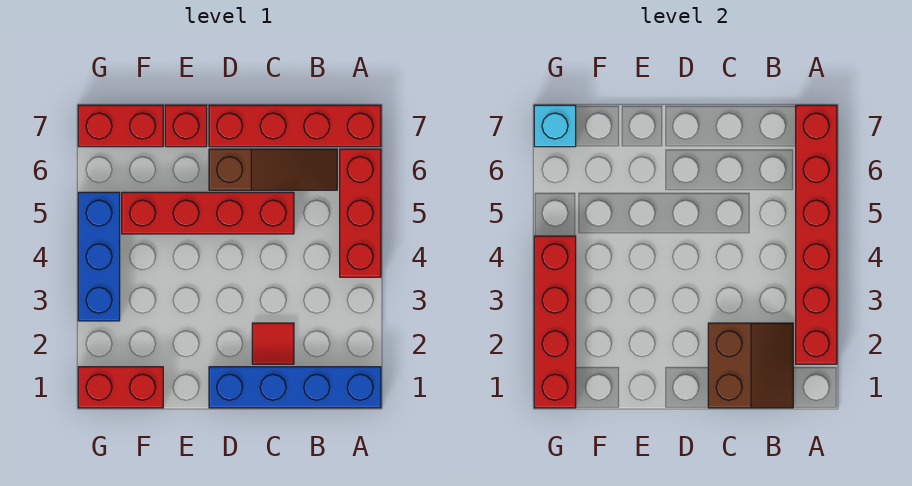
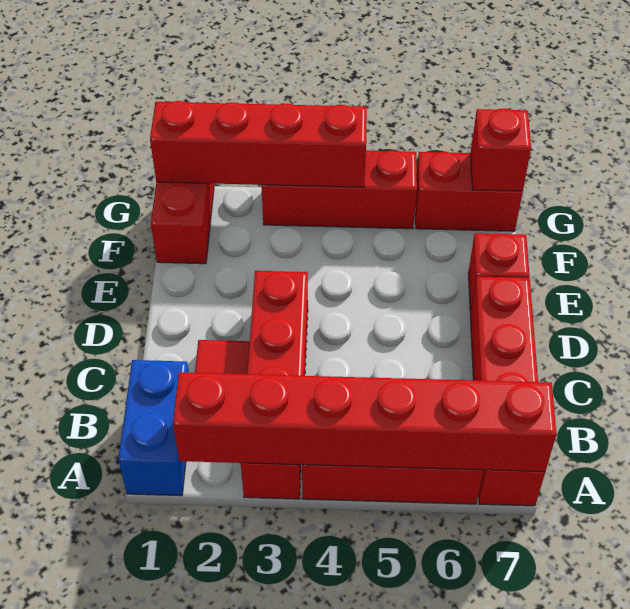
blue brick A1:D1 level 1 -> blue brick A1:B1 level 1
brown slope B1:C2 level 2 top C -> none
brown slope B6:D6 level 1 top D -> none
red brick C5:F5 level 1 -> red brick A3:D3 level 1
red brick F7:G7 level 1 -> red brick G6:G7 level 1
blue brick G3:G5 level 1 -> red brick G3:G5 level 1
cyan brick G7 level 2 -> red brick G7 level 2

